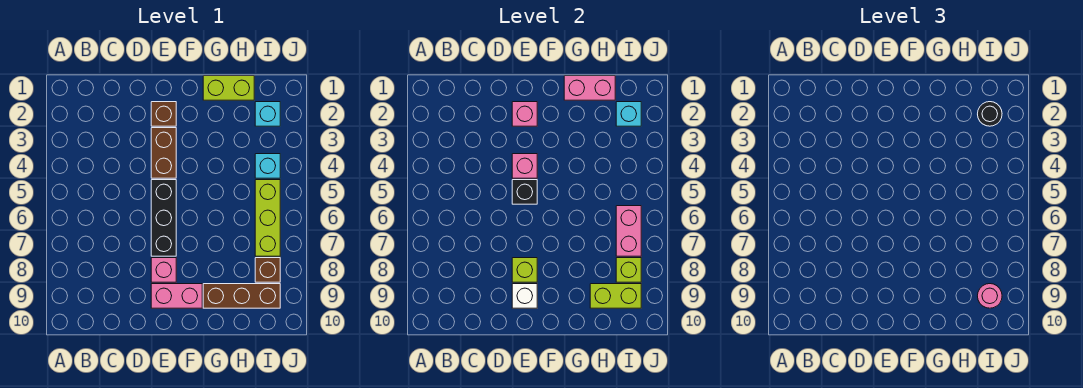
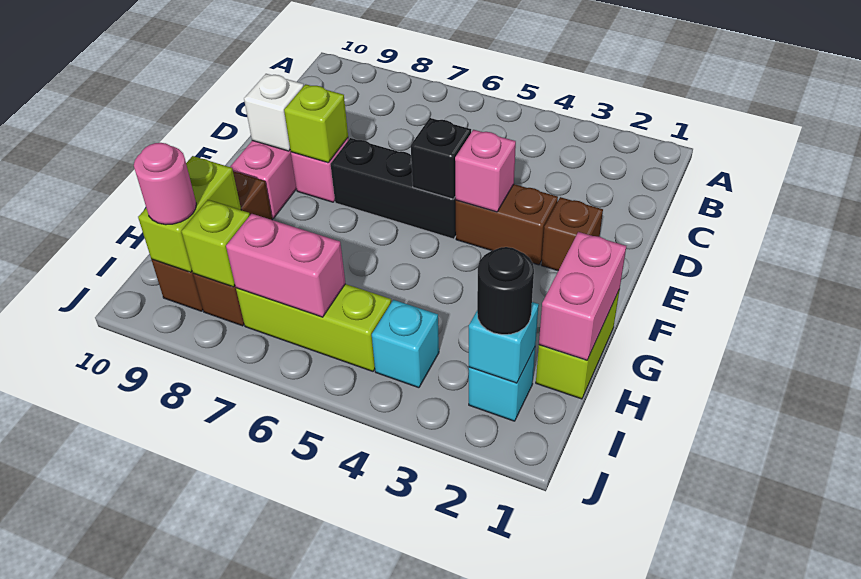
pink brick E2 level 2 -> none

